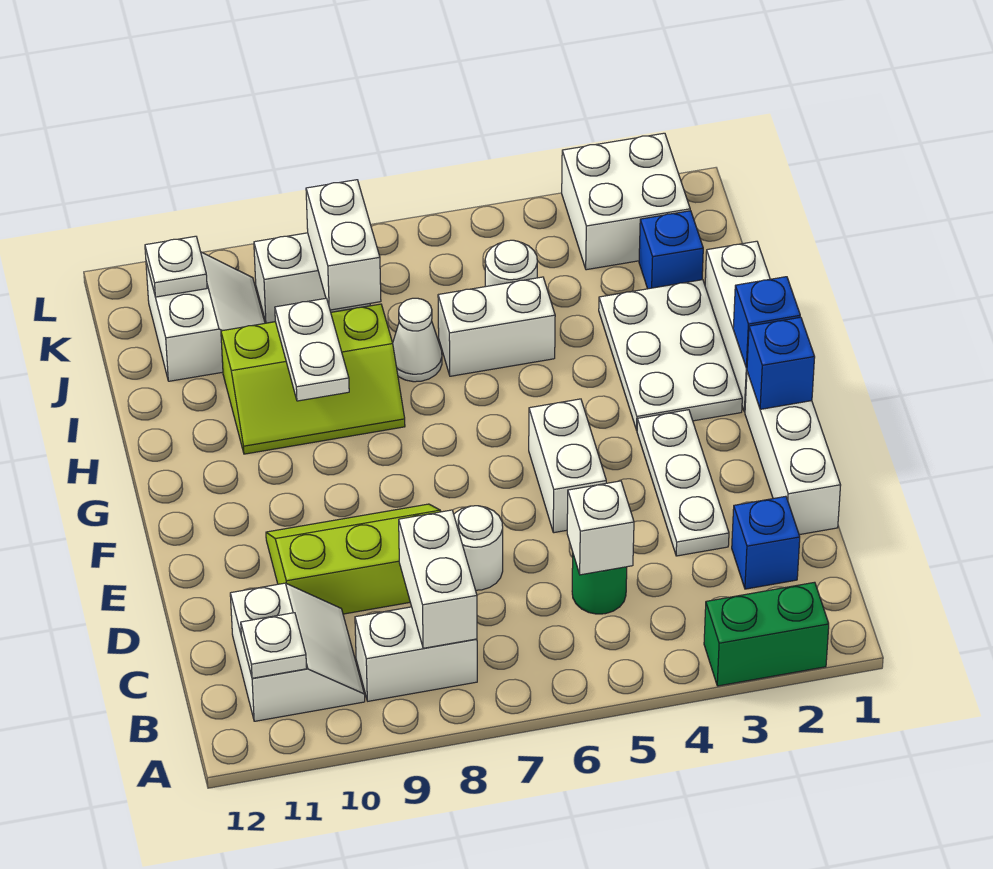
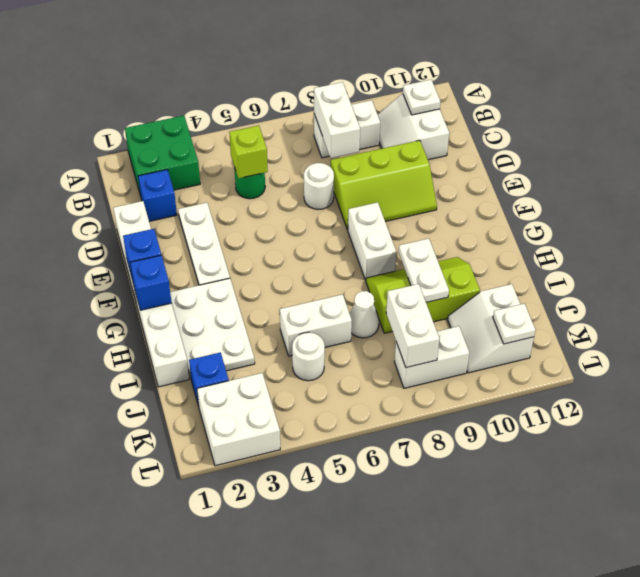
green brick A2:A3 level 1 -> green brick A2:B3 level 1
white brick C5 level 2 -> lime brick C5 level 2
white brick E5:F5 level 1 -> white brick F8:G8 level 1

